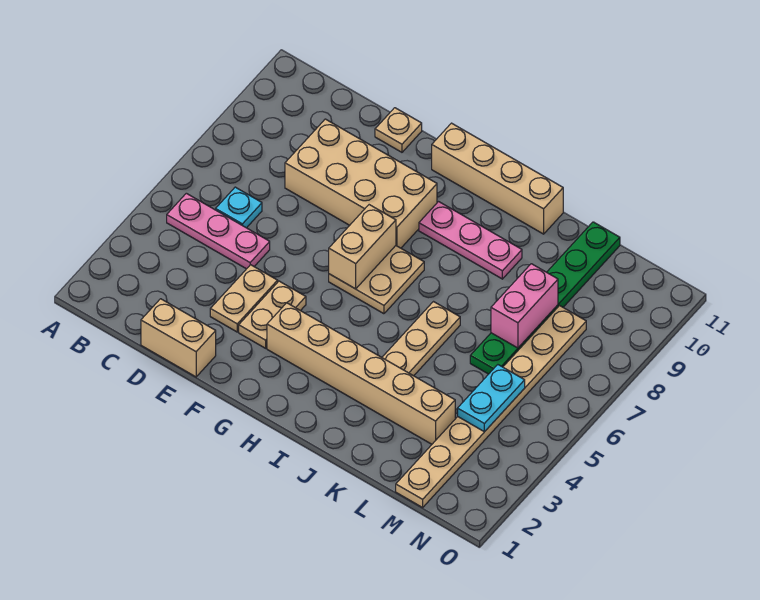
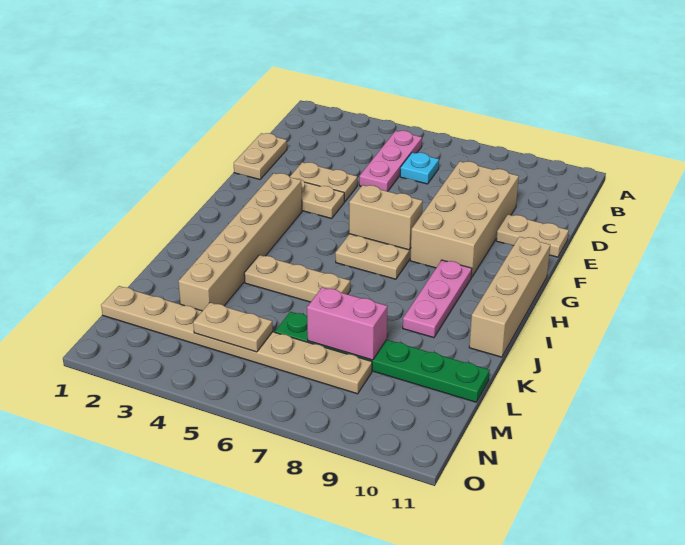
tan brick D1:E1 level 1 -> tan plate D1:E1 level 1
tan plate E11 level 1 -> tan plate E10:E11 level 1
cyan plate M4:M5 level 2 -> tan plate M4:M5 level 2

